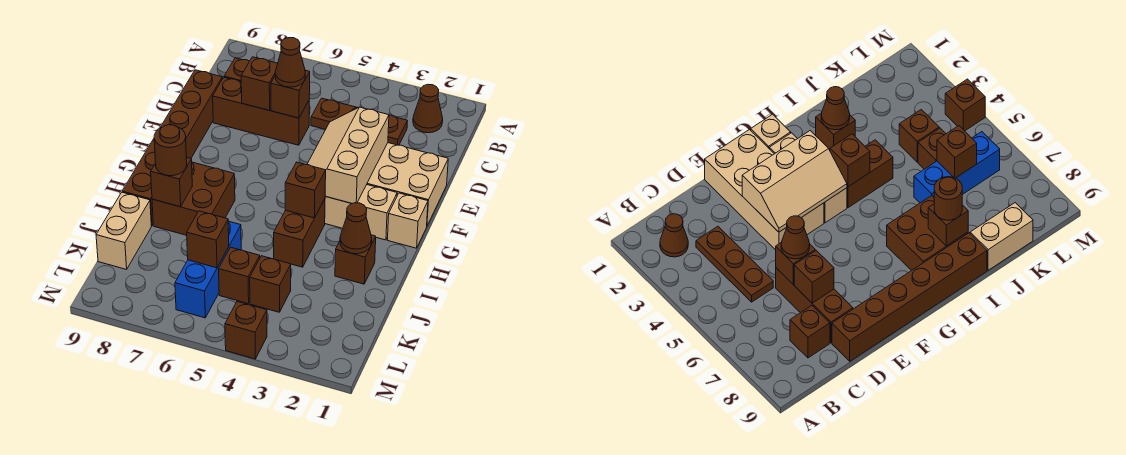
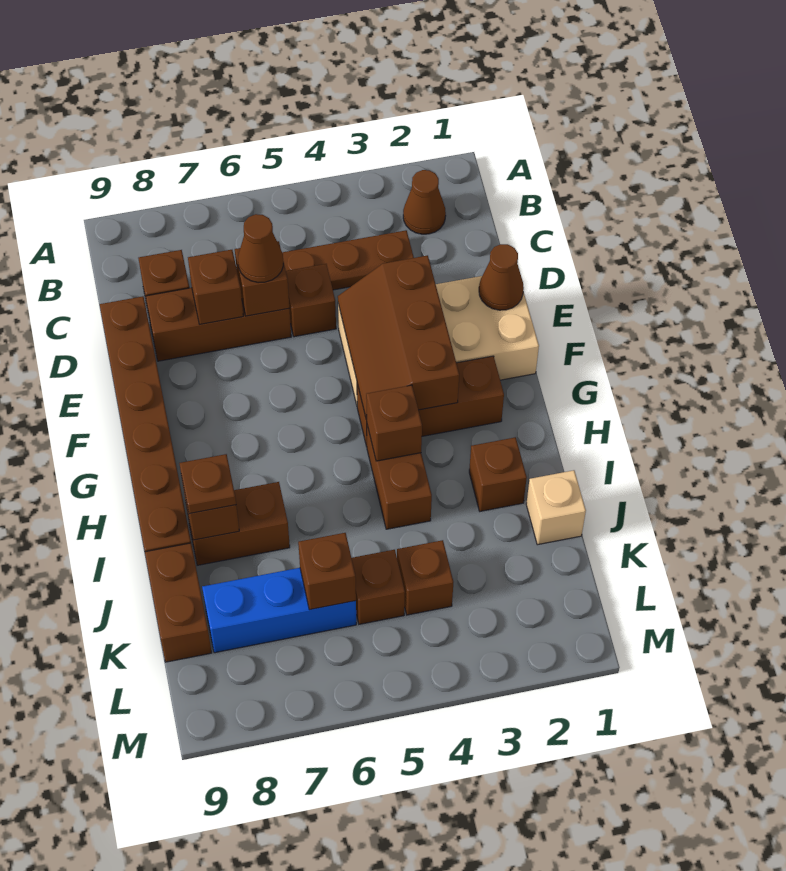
tan slope E3:G4 level 2 top 3 -> brown slope E3:G4 level 2 top 3
tan brick G1 level 1 -> tan brick J1 level 1
tan brick G2:G4 level 1 -> brown brick G2:G4 level 1
brown brick H7:I8 level 1 -> brown brick I7:I8 level 1
brown cone I2 level 2 -> brown cone E1 level 2
brown round brick I8 level 3 -> brown plate I8 level 3
blue brick J6:L6 level 1 -> blue brick K6:K8 level 1
tan brick J9:K9 level 1 -> brown brick J9:K9 level 1
brown brick M4 level 1 -> brown brick D5 level 1

